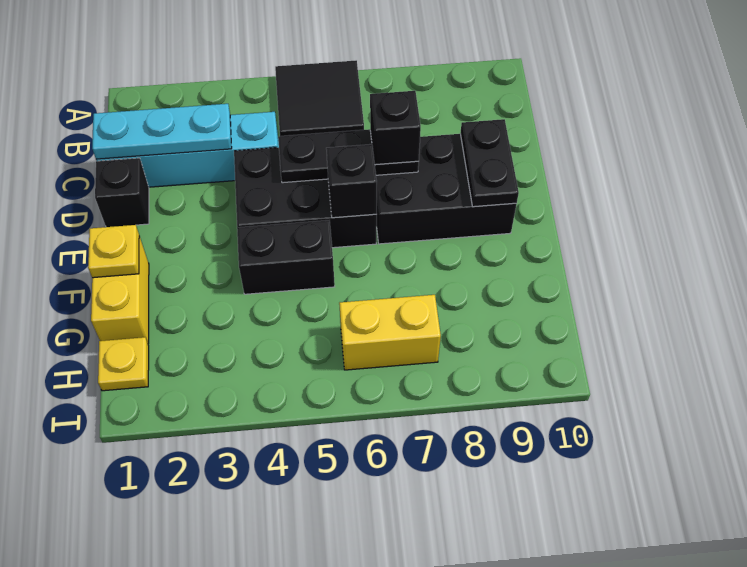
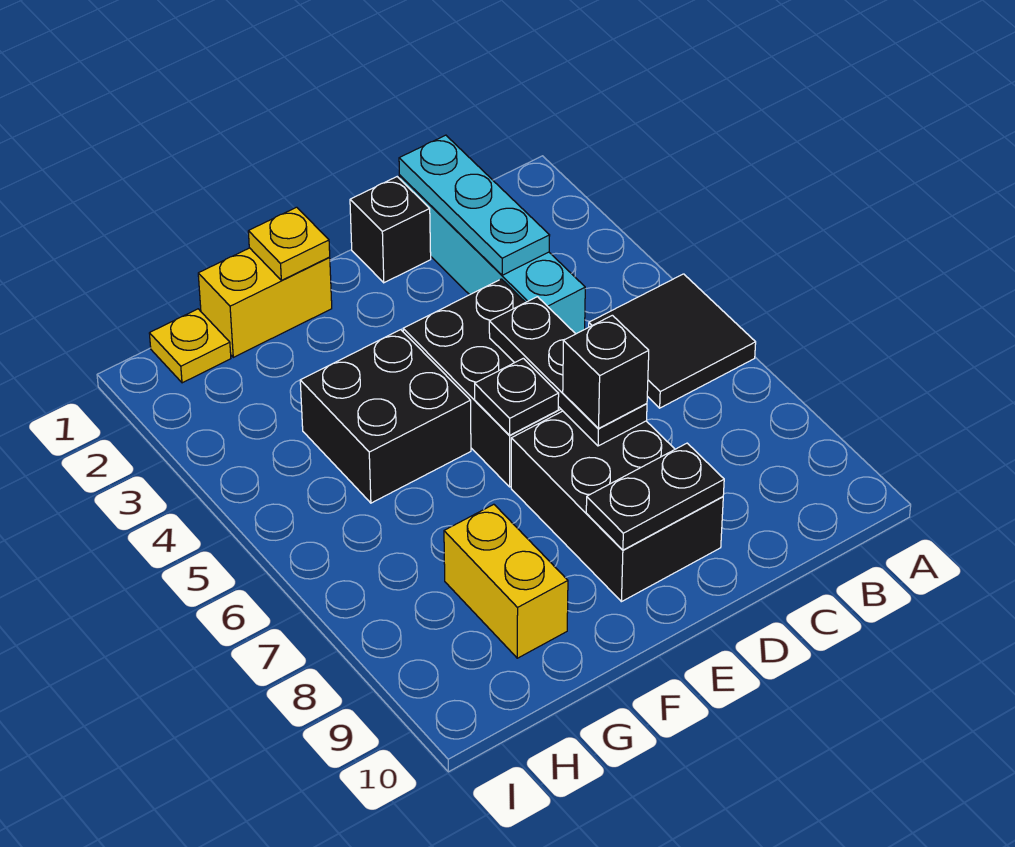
black brick E6 level 2 -> black plate E6 level 2
black brick F4:F5 level 1 -> black brick F4:G5 level 1
yellow brick H6:H7 level 1 -> yellow brick G8:G9 level 1

